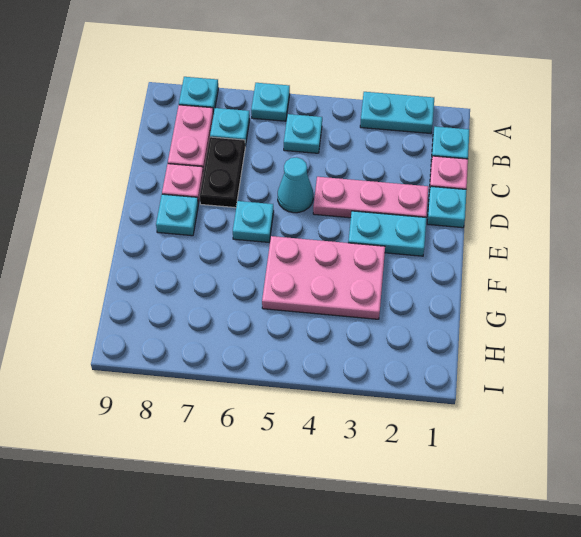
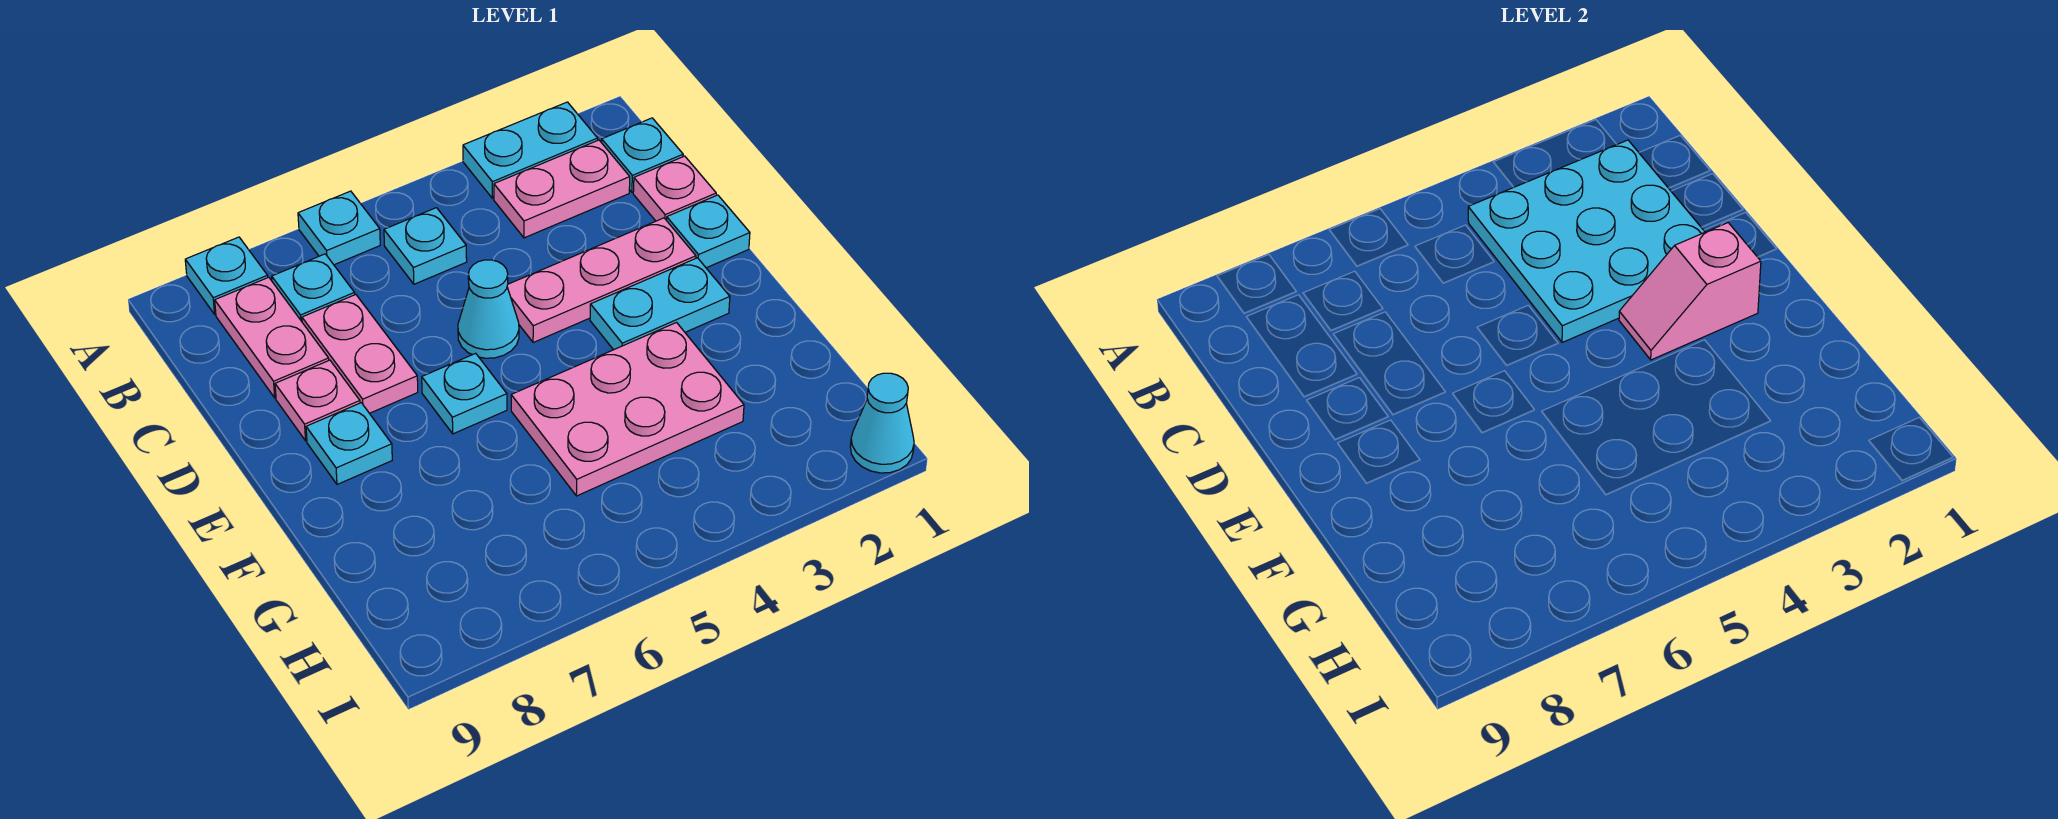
none -> pink plate B2:B3 level 1
none -> cyan plate B2:D4 level 2
black plate C7:D7 level 1 -> pink plate C7:D7 level 1
none -> pink slope E2:E3 level 2 top 2
none -> cyan cone I1 level 1

